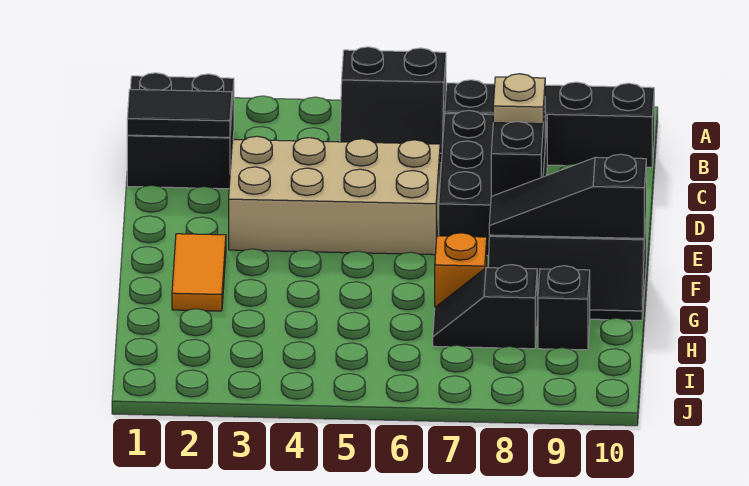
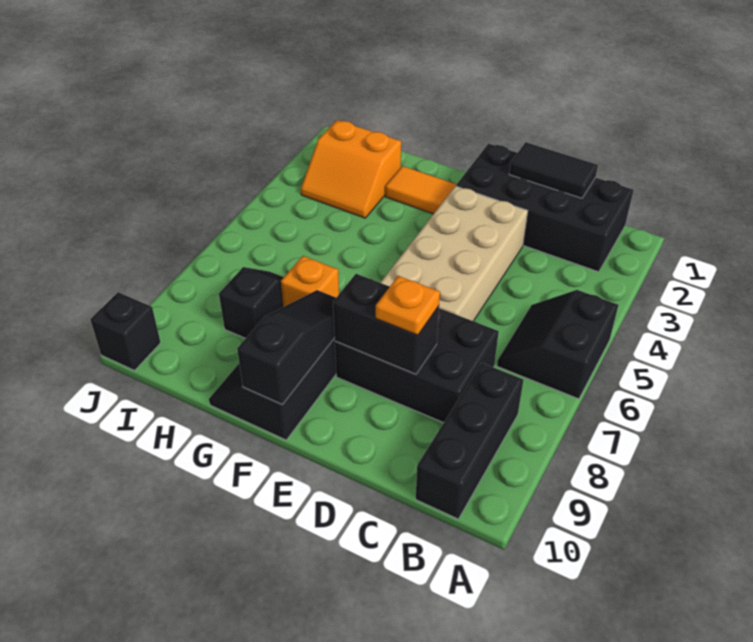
black brick B1:C2 level 1 -> black brick B1:E2 level 1
black brick B7:B10 level 1 -> black brick B8:B10 level 1
black tile C1:C2 level 2 -> black tile C1:D1 level 2
tan plate D8 level 3 -> orange plate D8 level 3
none -> orange slope H2:I3 level 1 top 2
black brick H9 level 1 -> black brick J10 level 1

